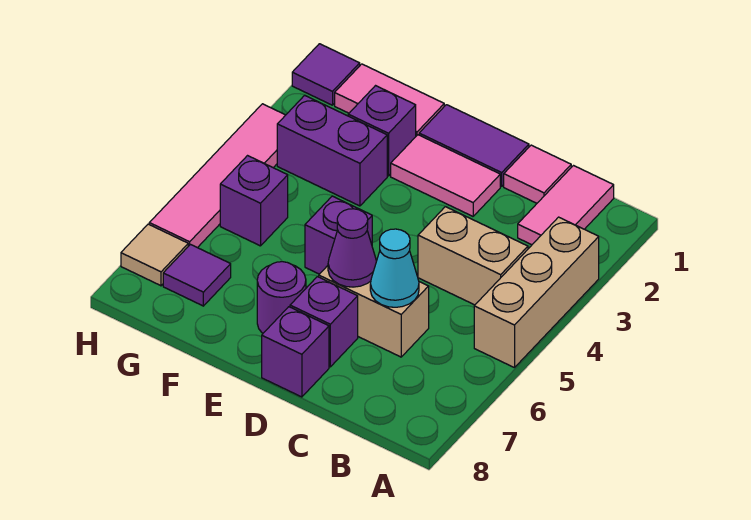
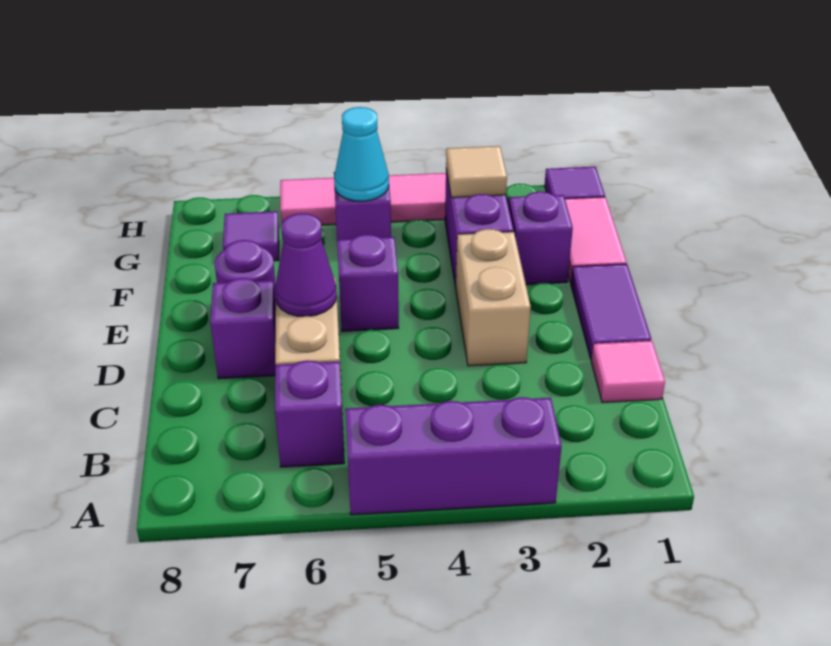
tan brick A3:A5 level 1 -> purple brick A3:A5 level 1
pink tile B1:B2 level 1 -> none
tan brick B4:C4 level 1 -> tan brick D3:E3 level 1
cyan cone C6 level 2 -> cyan cone G5 level 2
pink tile D2:E2 level 1 -> none
purple brick D8 level 1 -> purple brick B6 level 1
tan tile H7 level 1 -> tan tile G3 level 2

